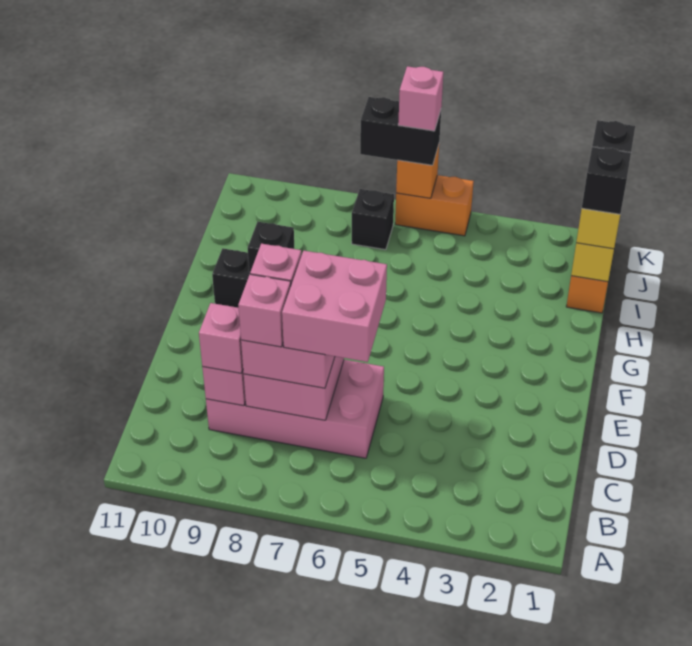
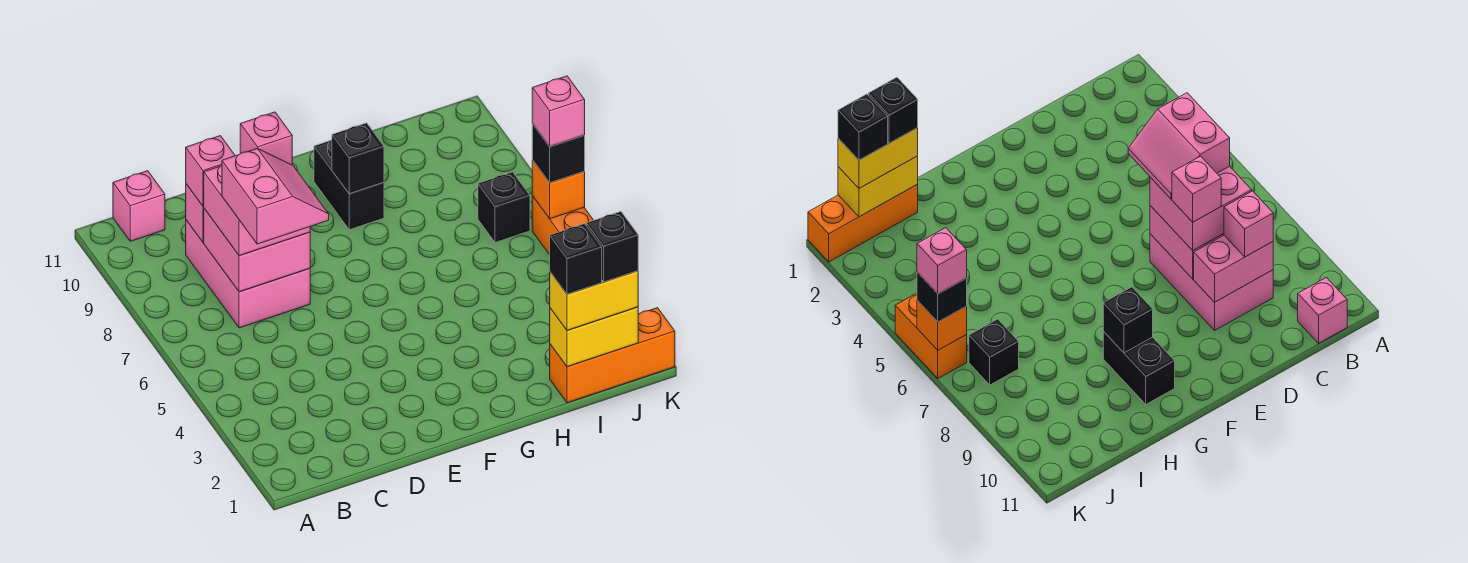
pink brick C6:D9 level 1 -> pink brick C7:D9 level 1
pink brick C6:D7 level 4 -> pink slope C6:D7 level 4 top C
pink brick C8 level 4 -> pink brick B11 level 1
black brick K6:K7 level 3 -> black brick K6 level 3

